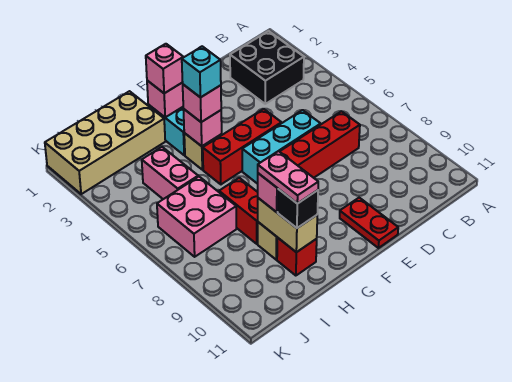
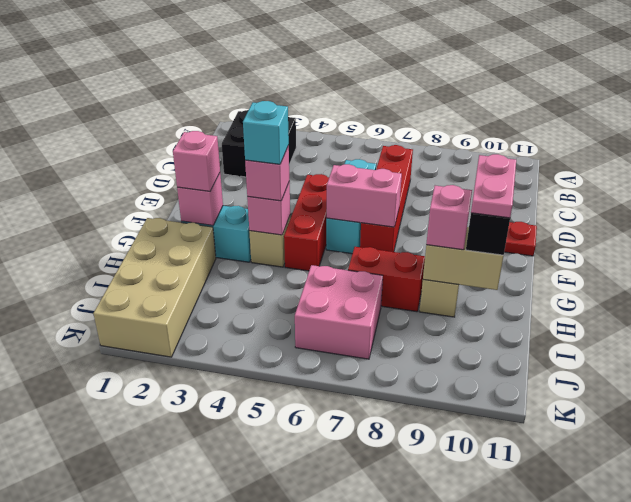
pink plate H9:H10 level 4 -> pink plate G10:H10 level 4
red brick H10 level 1 -> none
pink brick I4:I5 level 1 -> pink brick F6:F7 level 2

